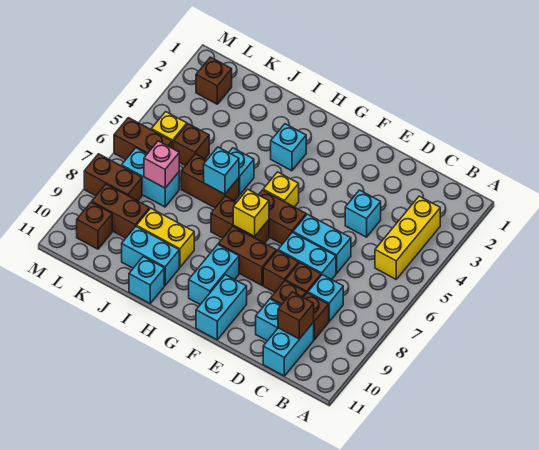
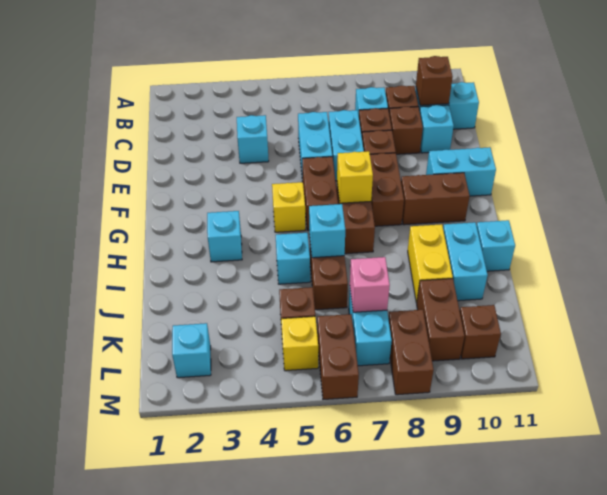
yellow brick B3:B5 level 1 -> none
cyan brick G9:G10 level 1 -> brown brick G9:G10 level 1
brown brick L2 level 1 -> cyan brick L2 level 1

